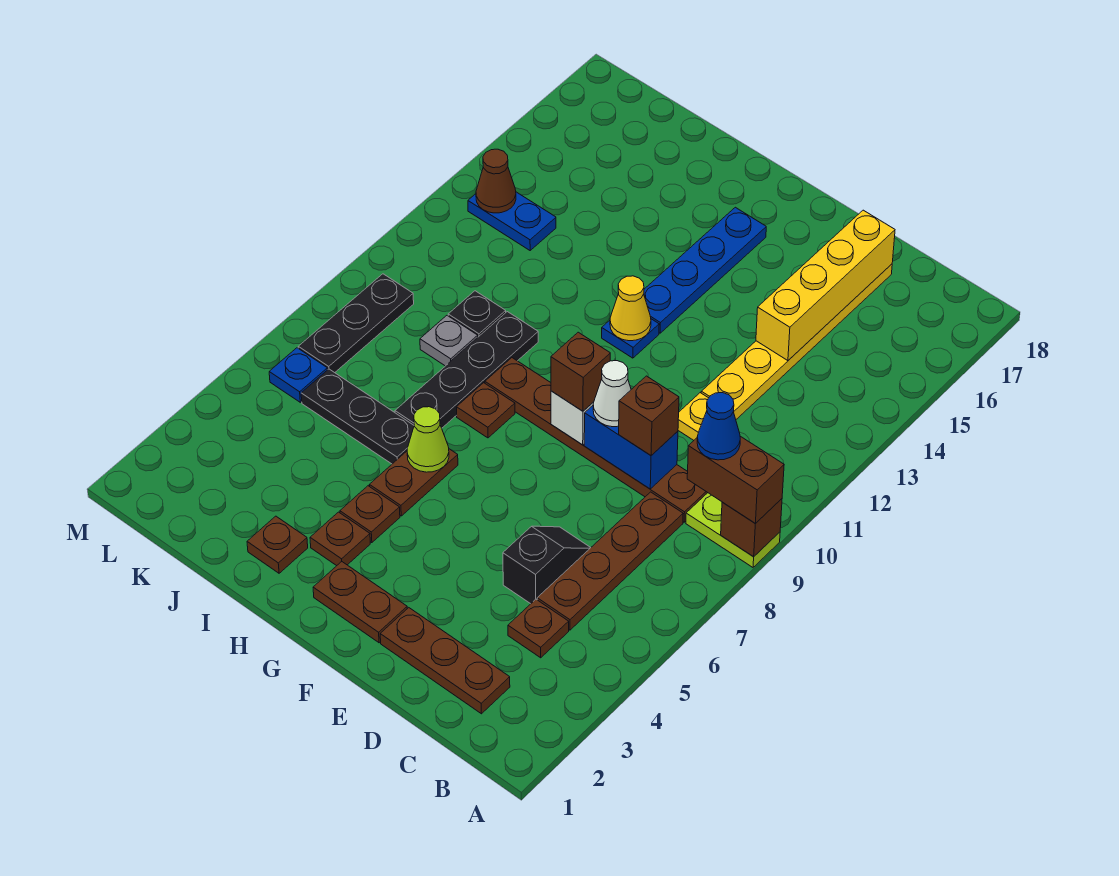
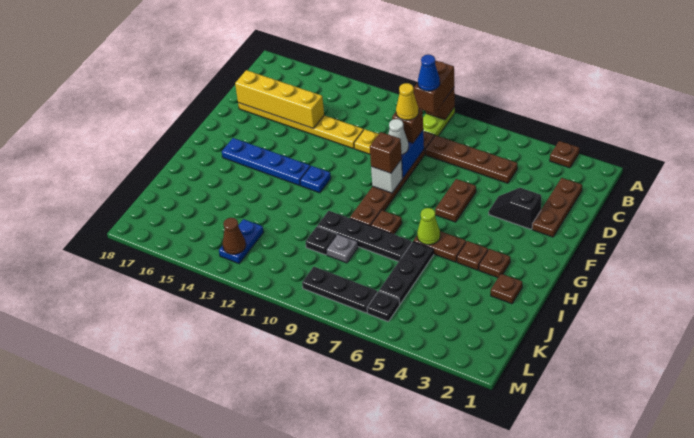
brown plate C4 level 1 -> brown plate A3 level 1
black slope D5:D6 level 1 top 5 -> black slope E3:E4 level 1 top 3
brown plate F2:G2 level 1 -> brown plate E6:F6 level 1
yellow cone G12 level 2 -> yellow cone D9 level 4
blue plate L6 level 1 -> black plate L6 level 1

